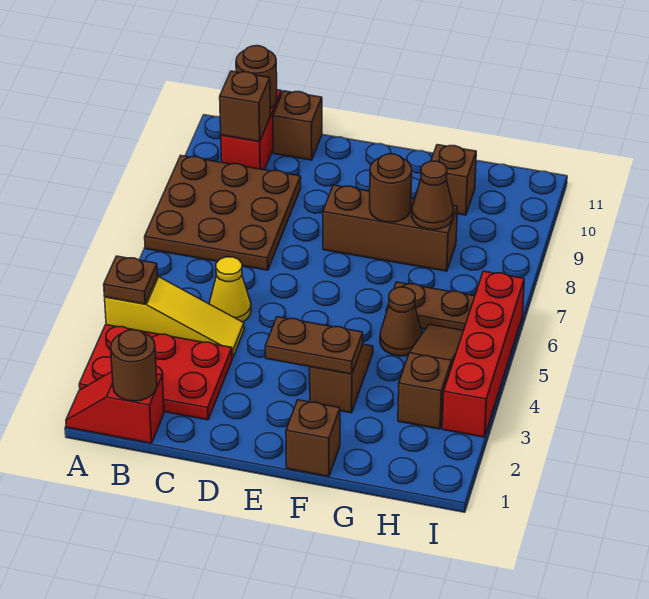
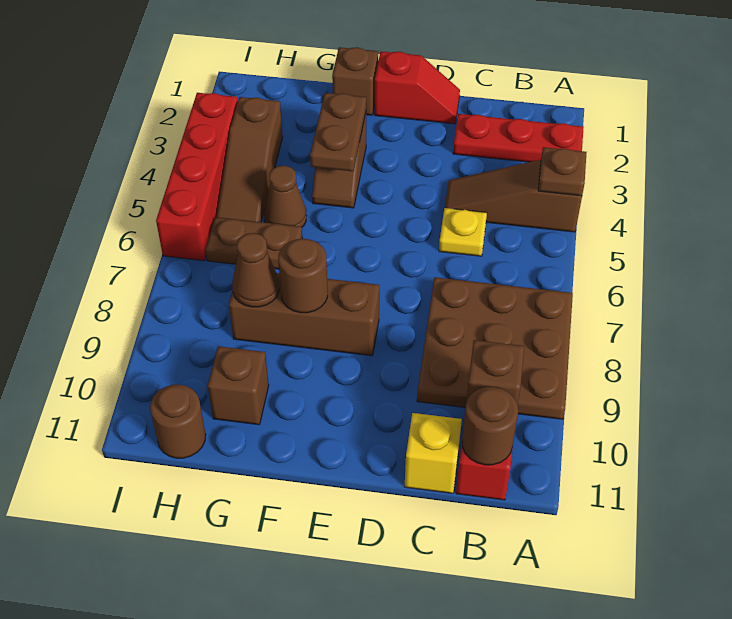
red slope A1:B1 level 1 top B -> red slope D1:E1 level 1 top E
red plate A2:C3 level 1 -> red plate A2:C2 level 1
yellow slope A4:C4 level 1 top A -> brown slope A4:C4 level 1 top A
brown round brick B1 level 2 -> brown round brick H11 level 1
yellow cone C5 level 1 -> yellow plate C5 level 1
brown brick C11 level 1 -> yellow brick C11 level 1
brown plate E3:F3 level 2 -> brown plate F3:F4 level 2

